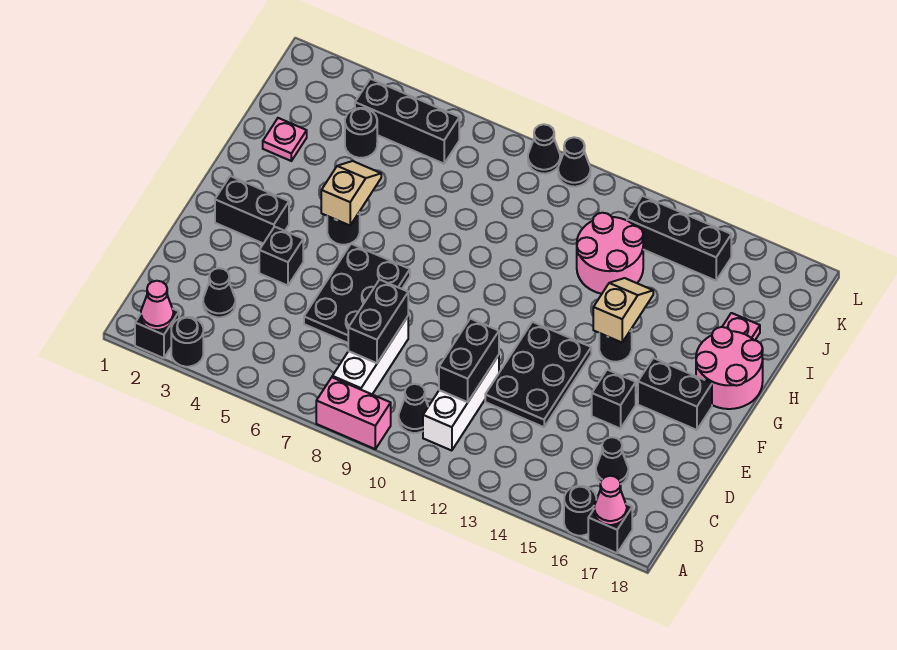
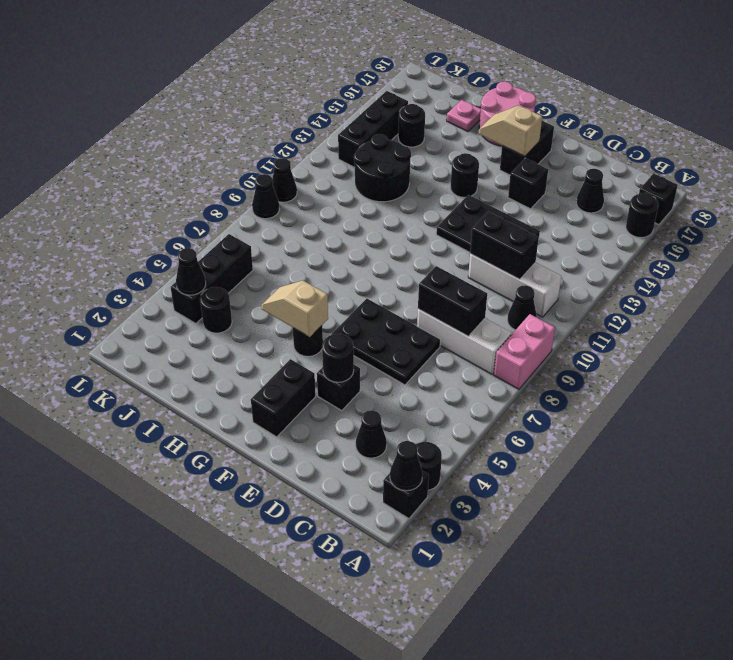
pink cone A2 level 2 -> black cone A2 level 2
pink cone A17 level 2 -> none
none -> black round brick E4 level 2
tan slope G14:H14 level 2 top G -> tan slope F16:G16 level 2 top F
pink plate I2 level 1 -> none
pink round brick I12:J13 level 1 -> black round brick I12:J13 level 1
none -> black round brick J15 level 1
none -> black cone K4 level 2

